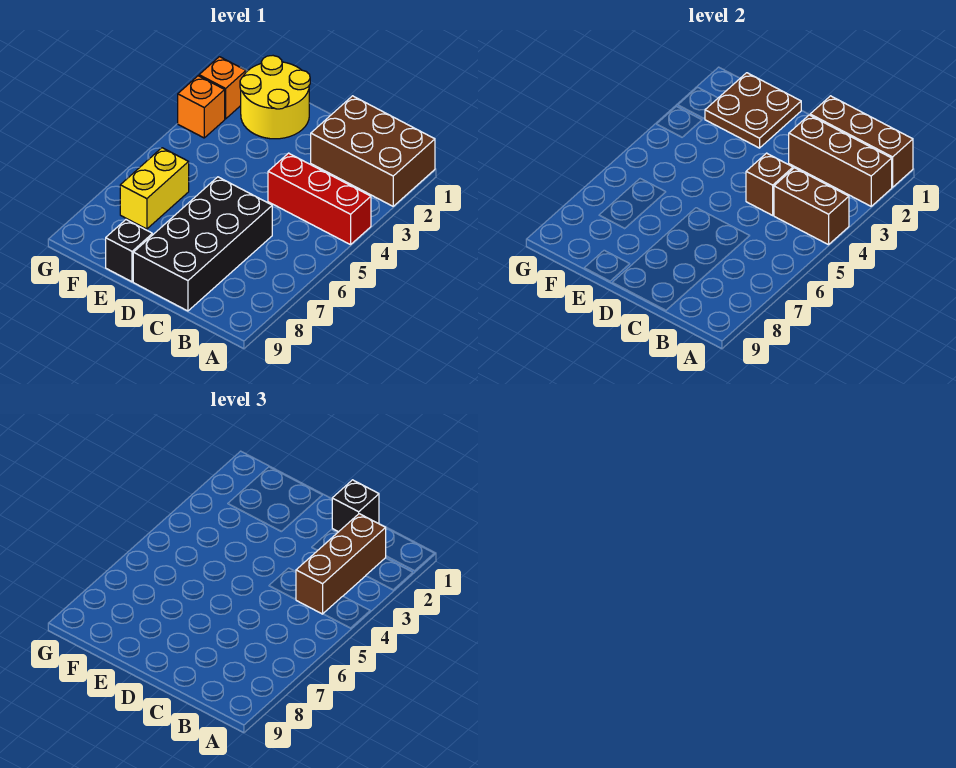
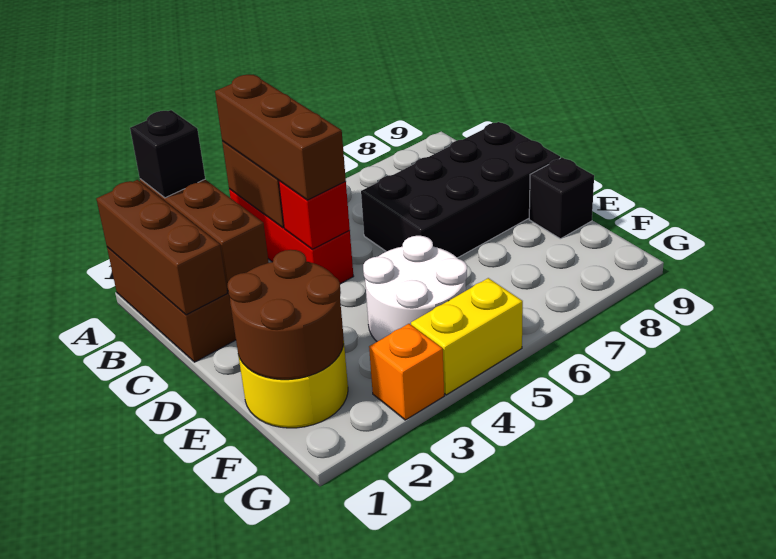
brown brick B2:B4 level 3 -> brown brick A4:C4 level 3
black brick C1 level 3 -> black brick A2 level 3
brown brick C4 level 2 -> red brick C4 level 2
brown plate E1:F2 level 2 -> brown round brick E1:F2 level 2
none -> white round brick E4:F5 level 1
yellow brick F6:F7 level 1 -> yellow brick G4:G5 level 1
orange brick G2 level 1 -> none

